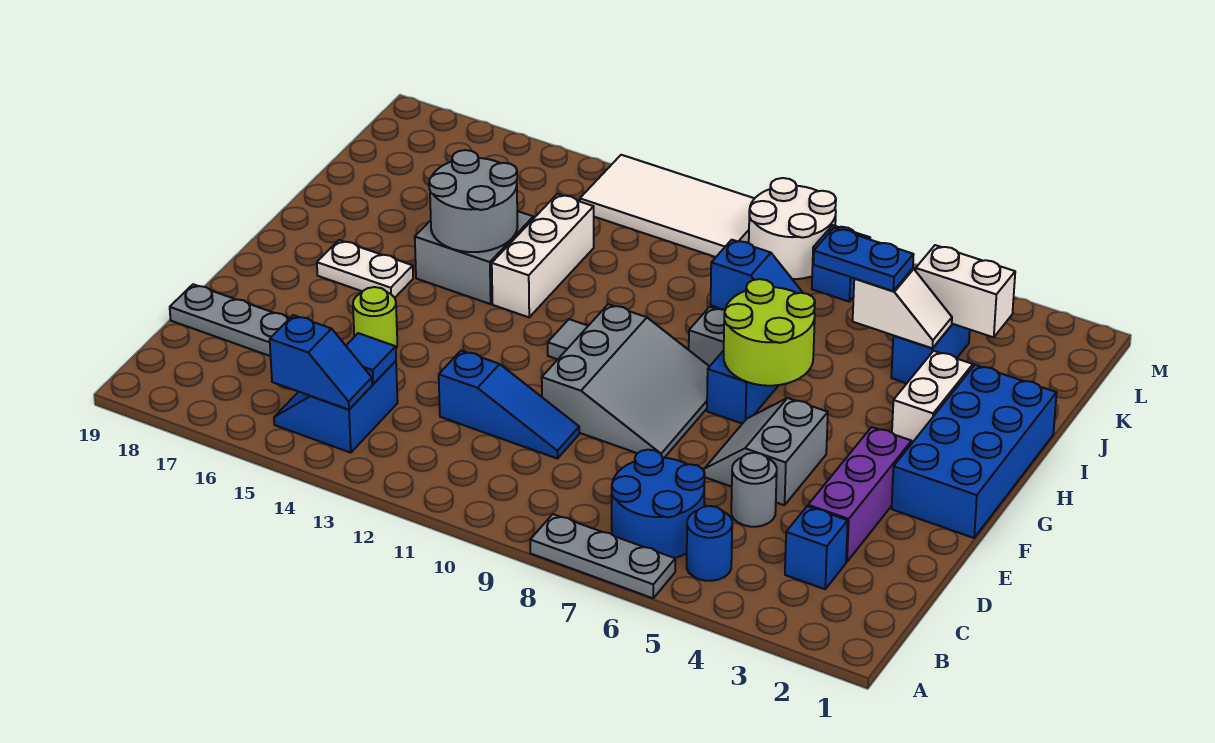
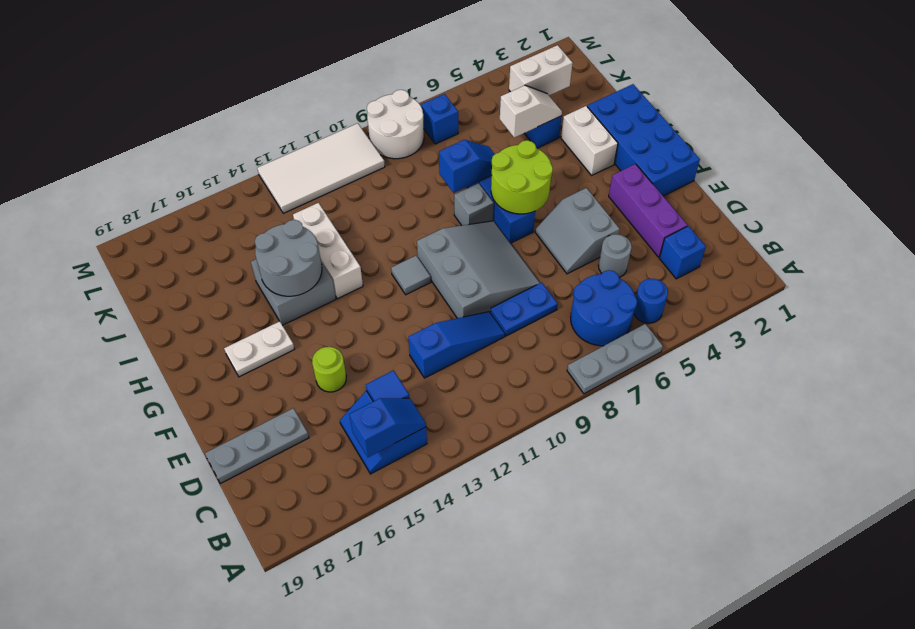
blue plate J5:J6 level 3 -> blue plate D8:D9 level 1

